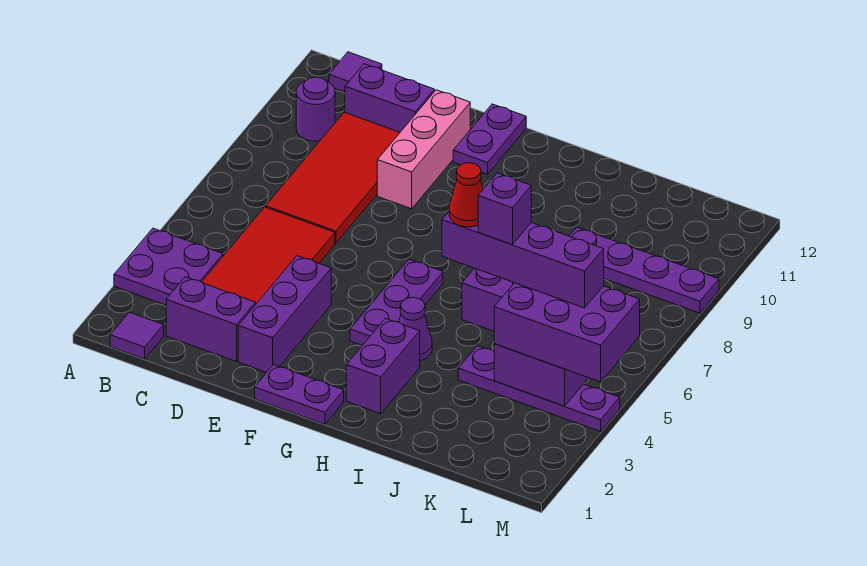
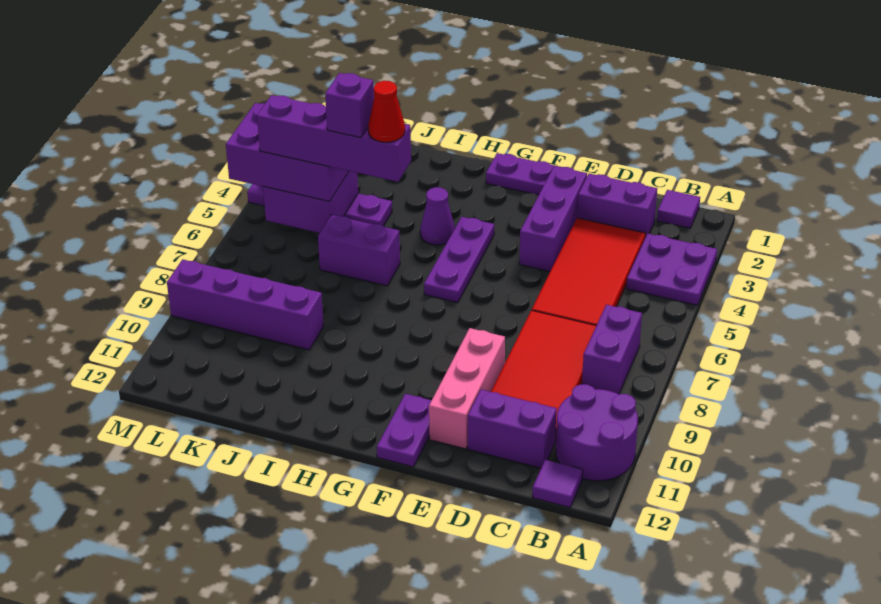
purple round brick B10 level 1 -> purple round brick A10:B11 level 1
purple brick H2:H3 level 1 -> purple brick B7:B8 level 1
purple plate J9:M9 level 1 -> purple brick J9:M9 level 1

